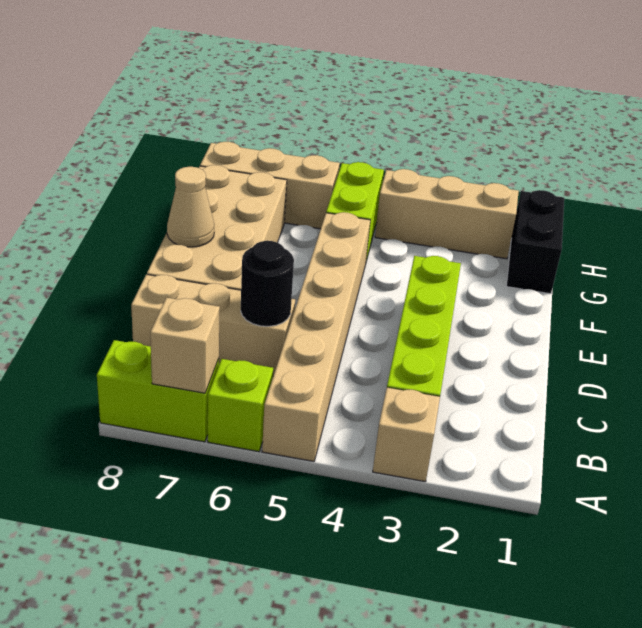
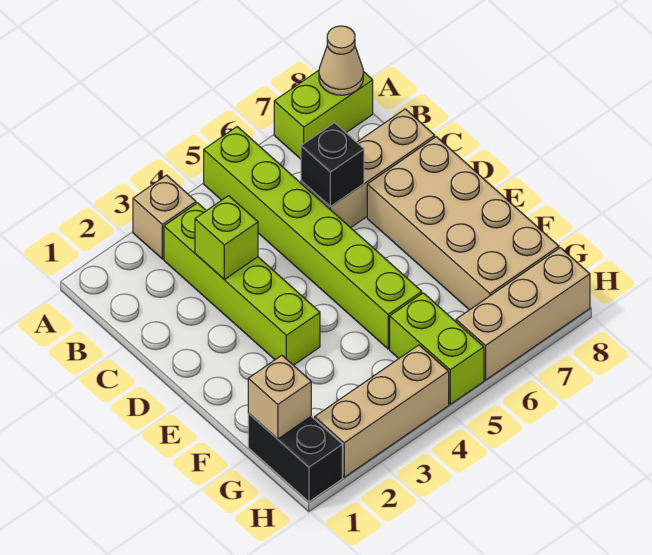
tan brick A5:F5 level 1 -> lime brick A5:F5 level 1
lime brick A6 level 1 -> lime brick C3 level 2
tan brick A7 level 2 -> tan brick G1 level 2
black round brick C6 level 2 -> black brick C6 level 2
tan cone E8 level 2 -> tan cone A8 level 2

